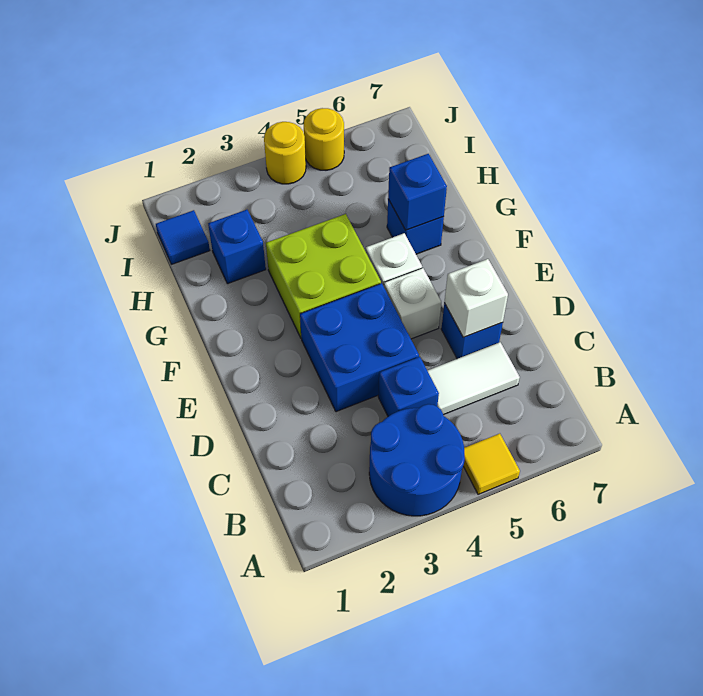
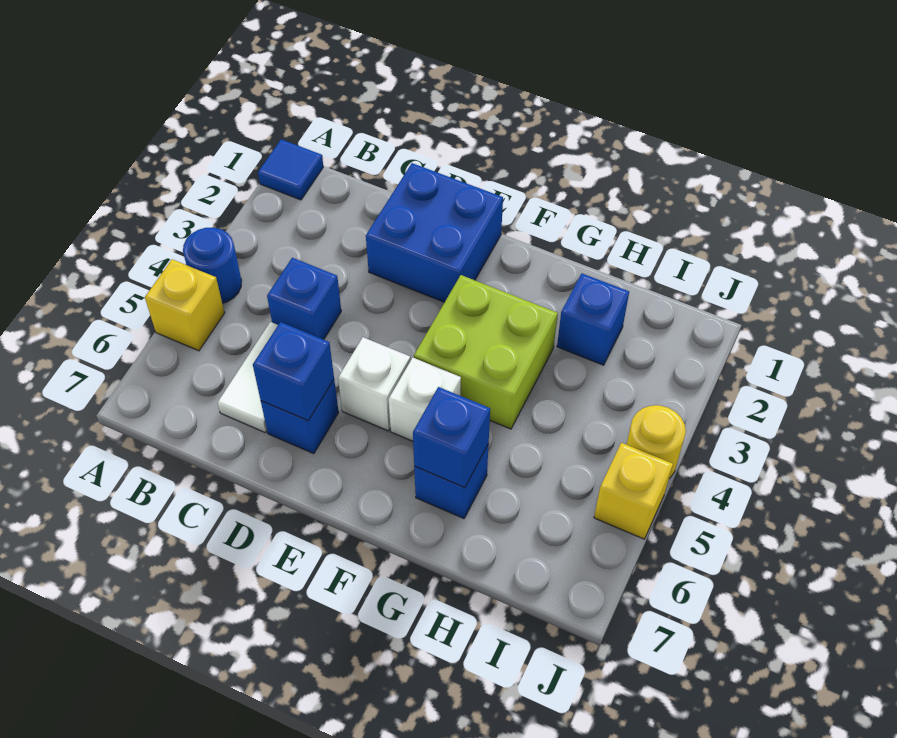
blue round brick A3:B4 level 1 -> blue round brick A4 level 1
yellow tile A5 level 1 -> yellow brick A5 level 1
blue brick D3:E4 level 1 -> blue brick D1:E2 level 1
white brick D6 level 2 -> blue brick D6 level 2
blue tile I1 level 1 -> blue tile A1 level 1
yellow round brick J5 level 1 -> yellow brick J5 level 1

